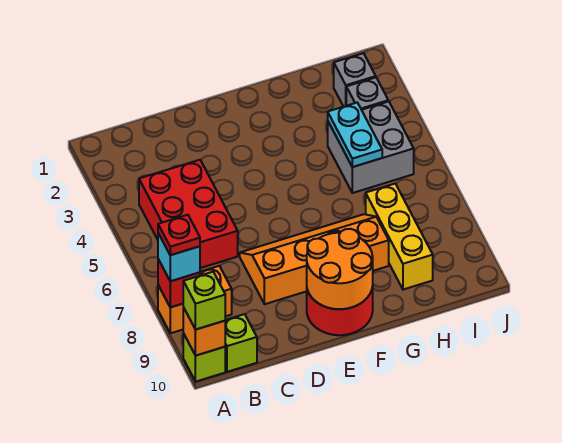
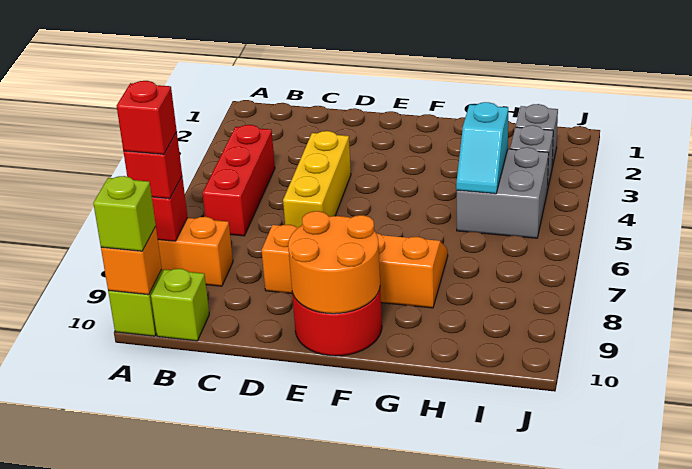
cyan brick A8 level 3 -> red brick A8 level 3
red plate A8 level 4 -> red brick A8 level 4
red brick B4:C6 level 1 -> red brick B4:B6 level 1
cyan plate H4:H5 level 2 -> cyan slope H4:H5 level 2 top 4
yellow brick H7:H9 level 1 -> yellow brick D4:D6 level 1

